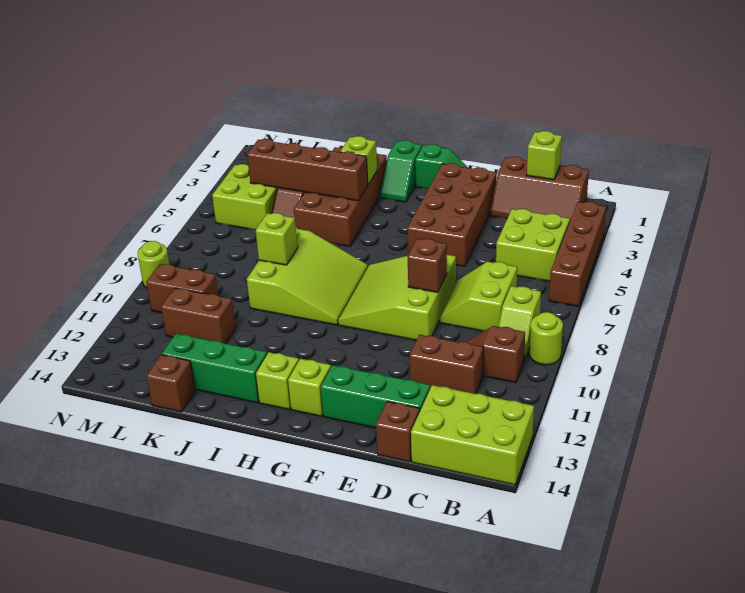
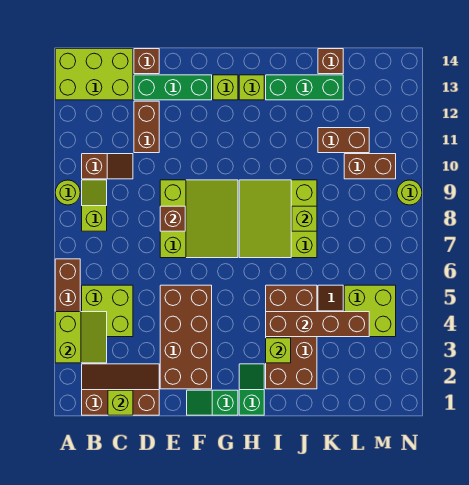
lime slope C7:D8 level 1 top C -> lime slope A3:B4 level 2 top A
brown brick C11:D11 level 1 -> brown brick D11:D12 level 1

